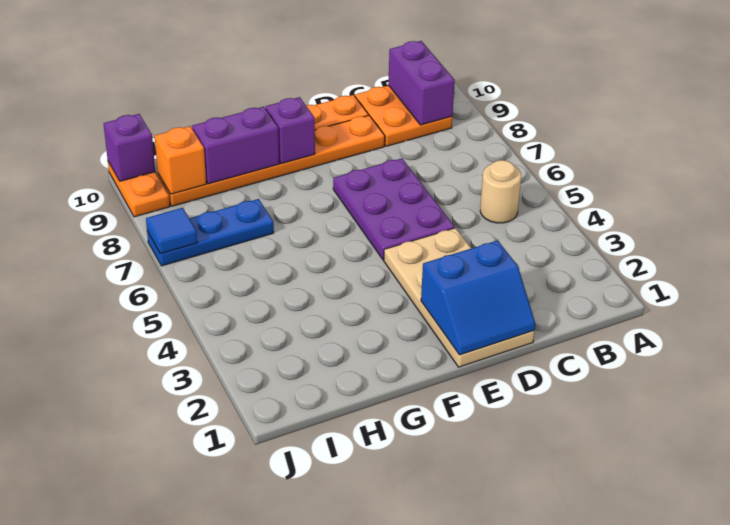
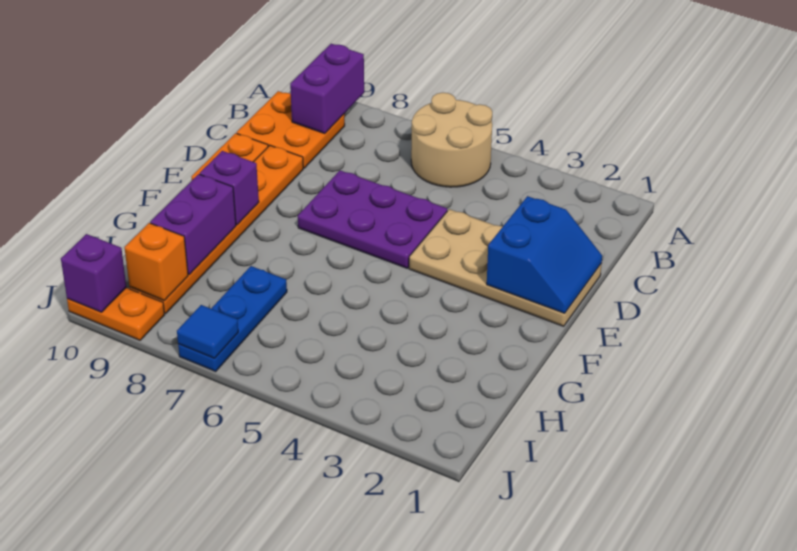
tan round brick B5 level 1 -> tan round brick A5:B6 level 1
purple brick B9:B10 level 2 -> purple brick A9:B9 level 2

